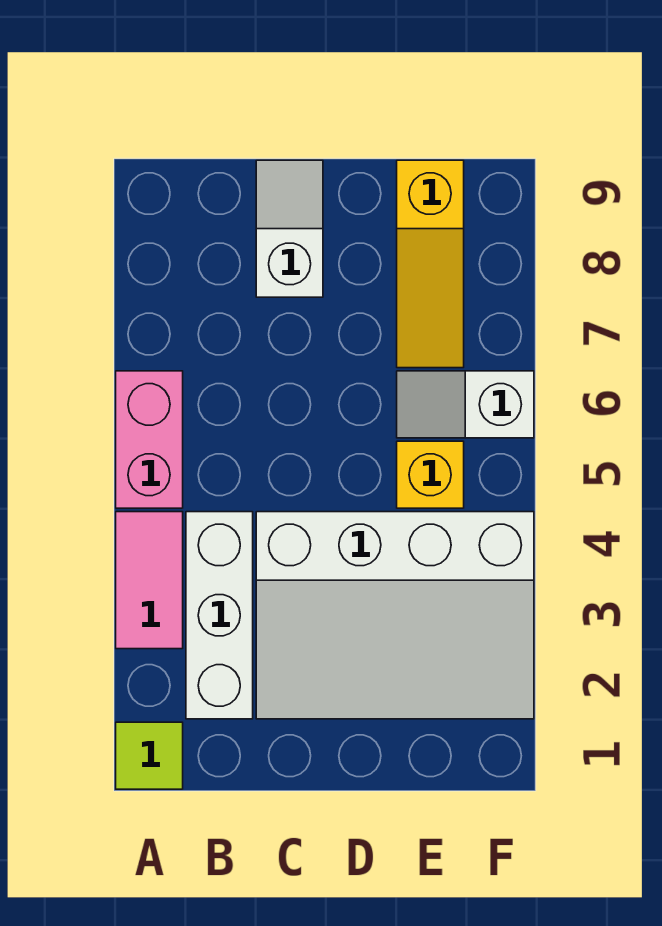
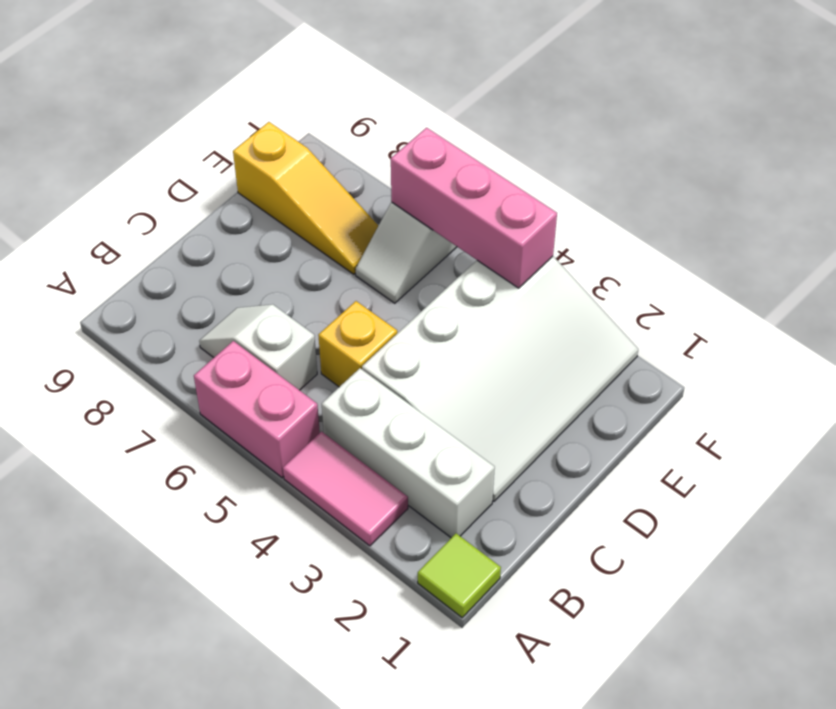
white slope C8:C9 level 1 top 8 -> white slope B6:B7 level 1 top 6
yellow brick E5 level 1 -> yellow brick C5 level 1
none -> pink brick F4:F6 level 2

